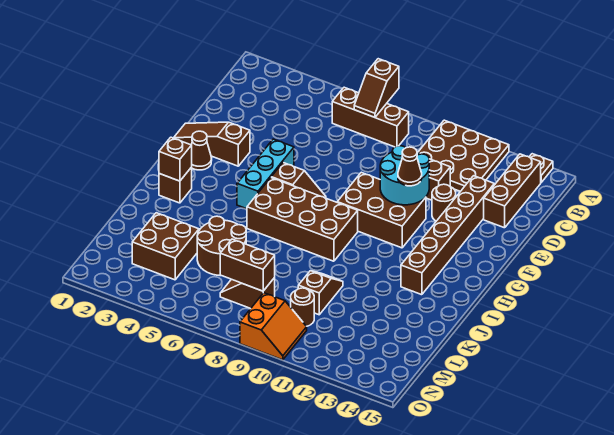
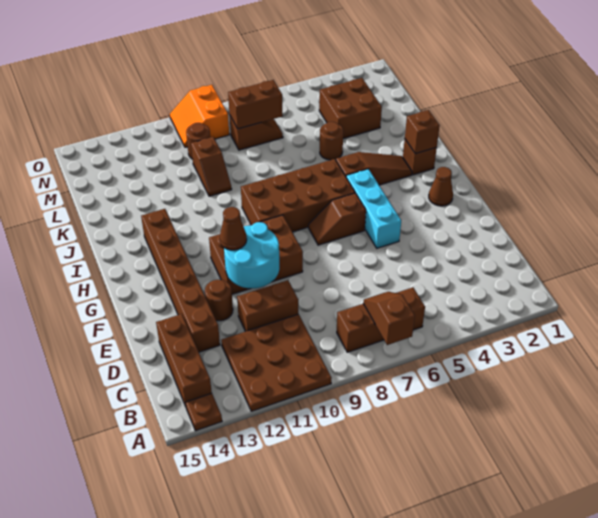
brown slope F1:F3 level 1 top 3 -> brown slope I3:I5 level 1 top 5
brown round brick K5:L6 level 1 -> brown round brick K5 level 1

